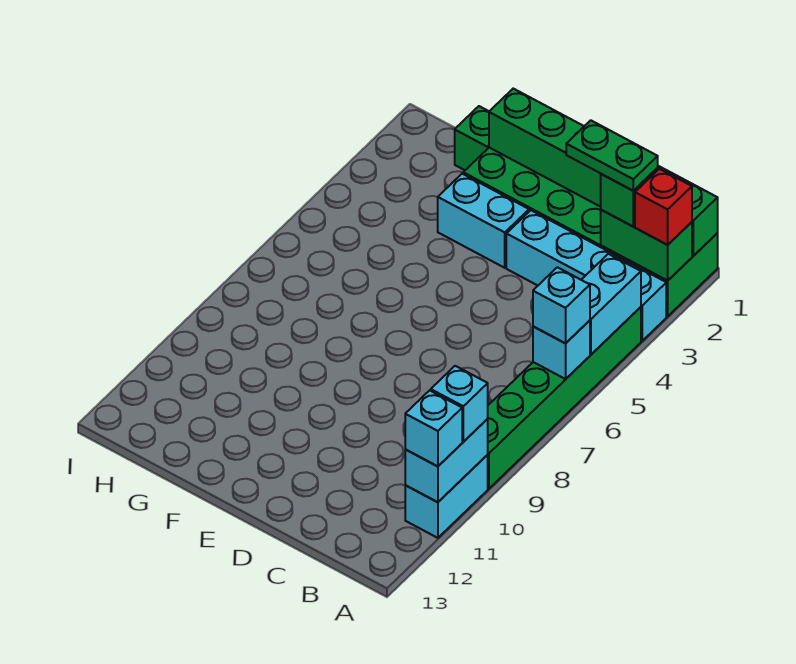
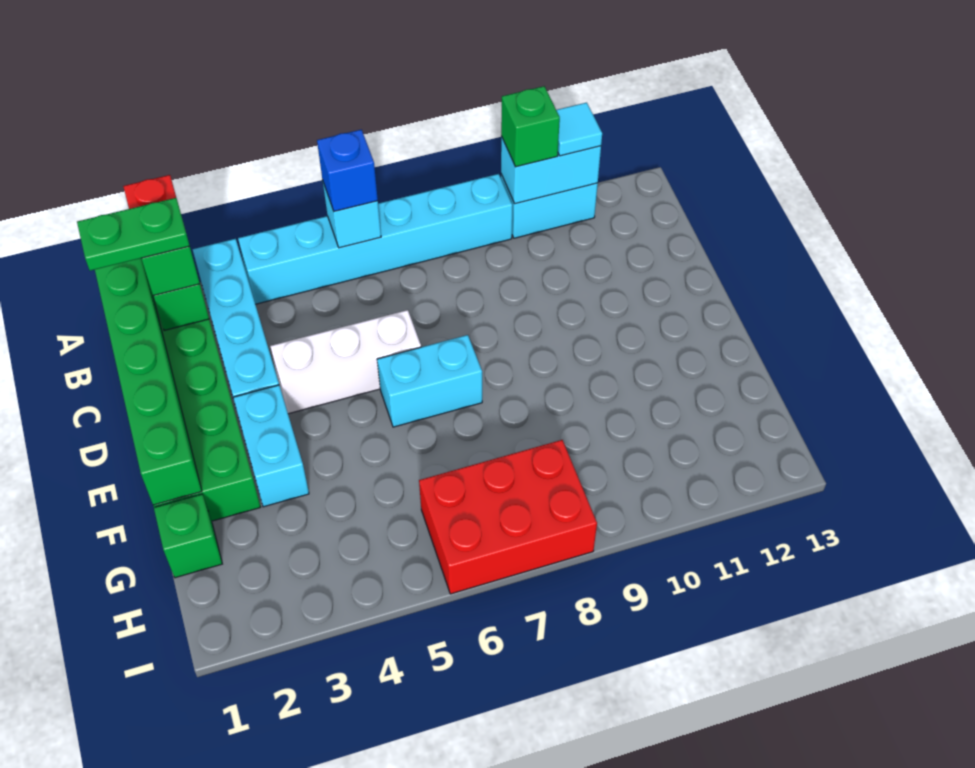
green brick A4:A9 level 1 -> cyan brick A4:A9 level 1
cyan brick A4:A5 level 2 -> cyan brick E6:E7 level 1
cyan brick A6 level 3 -> blue brick A6 level 3
cyan brick A10 level 3 -> green brick A10 level 3
cyan brick A11 level 3 -> cyan tile A11 level 3
green plate B2:C2 level 4 -> green plate B1:B2 level 4
none -> white brick D4:D6 level 1
none -> red brick H6:I8 level 1

